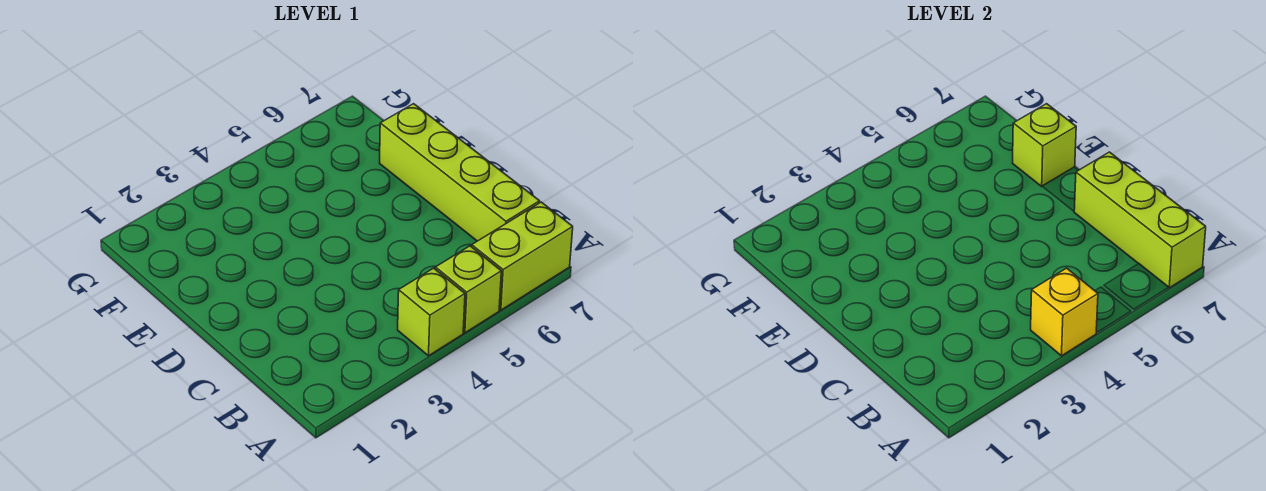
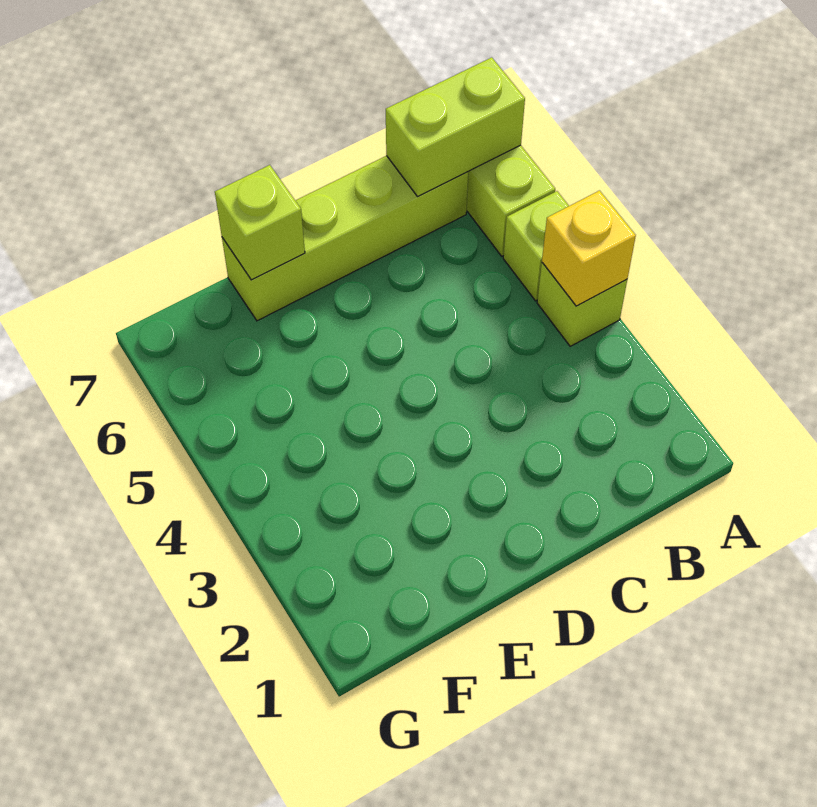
lime brick A7:C7 level 2 -> lime brick A7:B7 level 2

